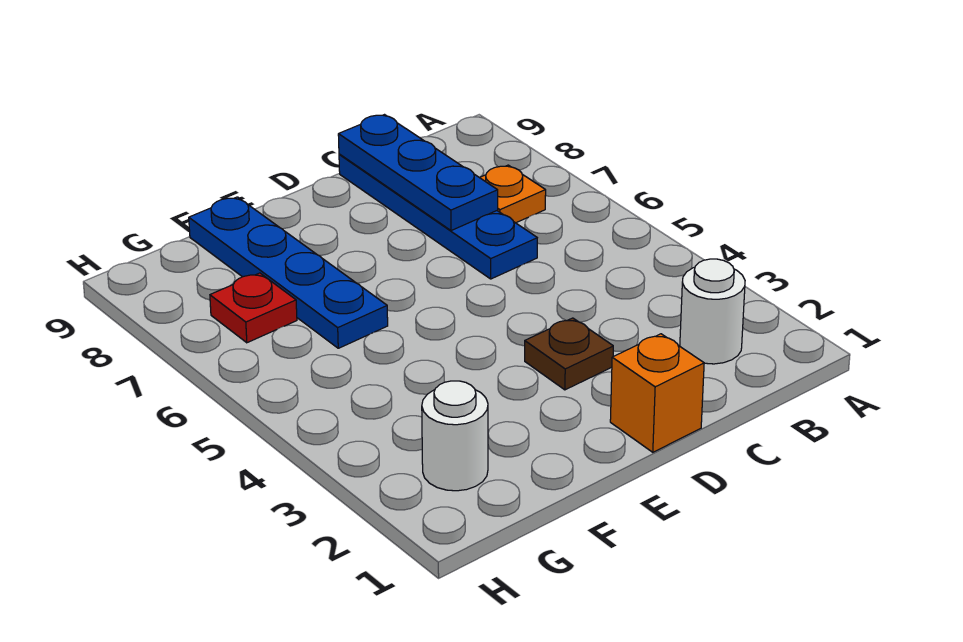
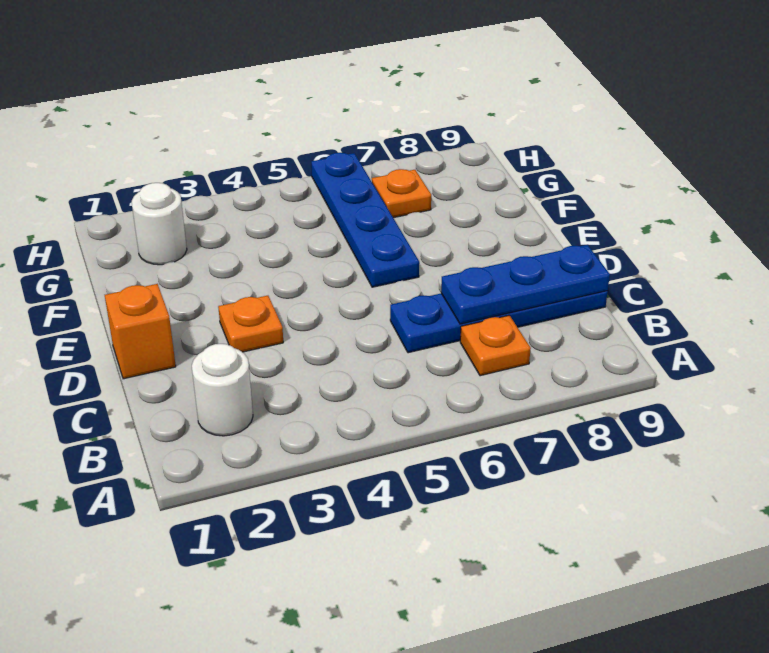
brown plate D3 level 1 -> orange plate D3 level 1
blue plate F6:F9 level 1 -> blue plate E6:H6 level 1
red plate G7 level 1 -> orange plate G7 level 1

